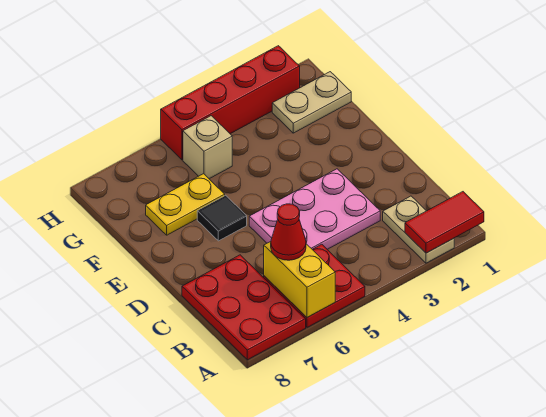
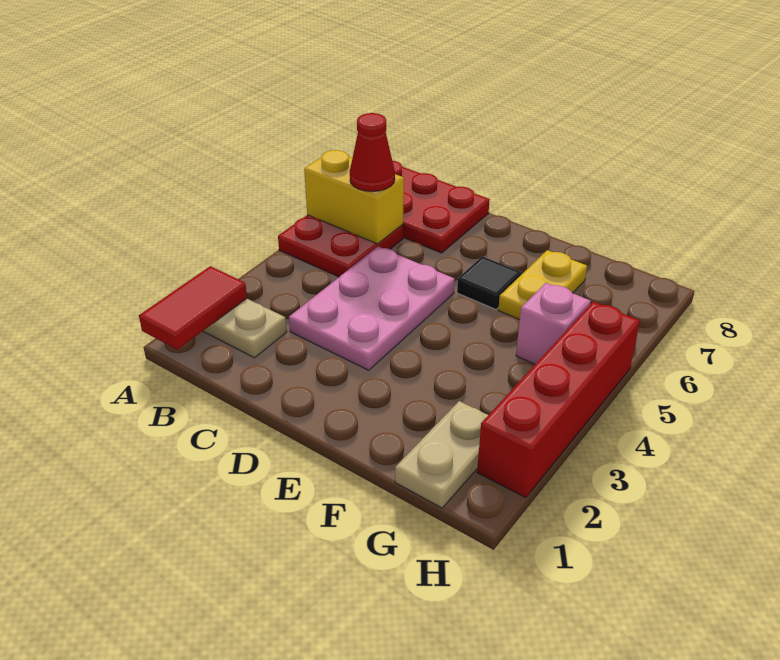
tan brick G5 level 1 -> pink brick G5 level 1

